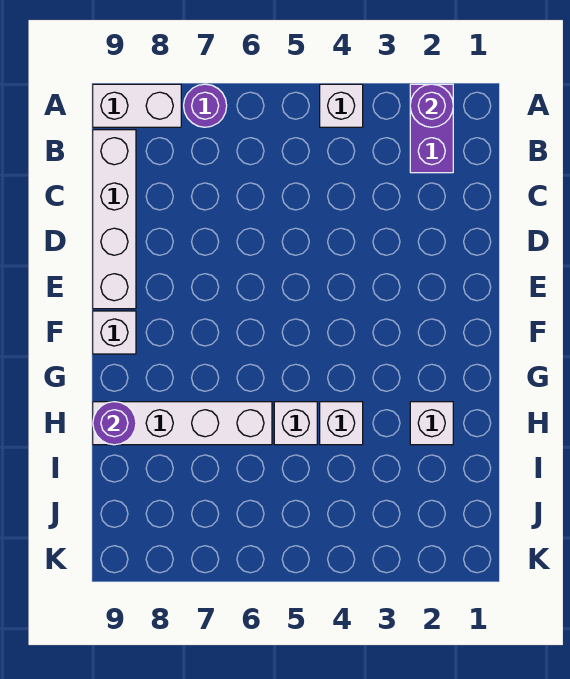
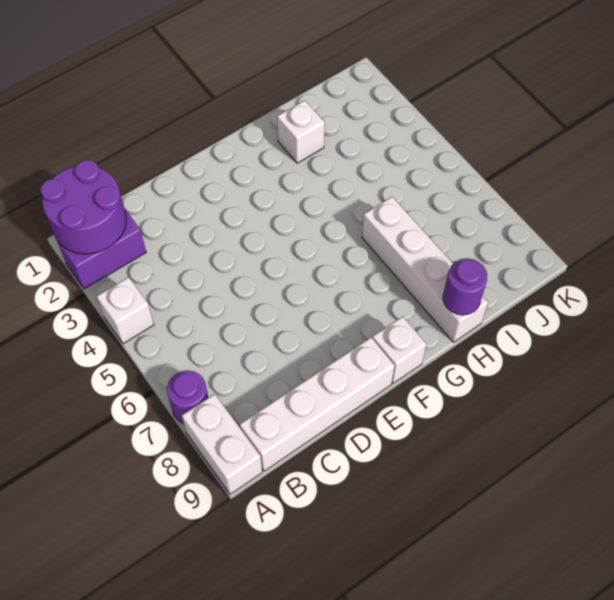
purple round brick A2 level 2 -> purple round brick A1:B2 level 2
white brick H4 level 1 -> none
white brick H5 level 1 -> none

